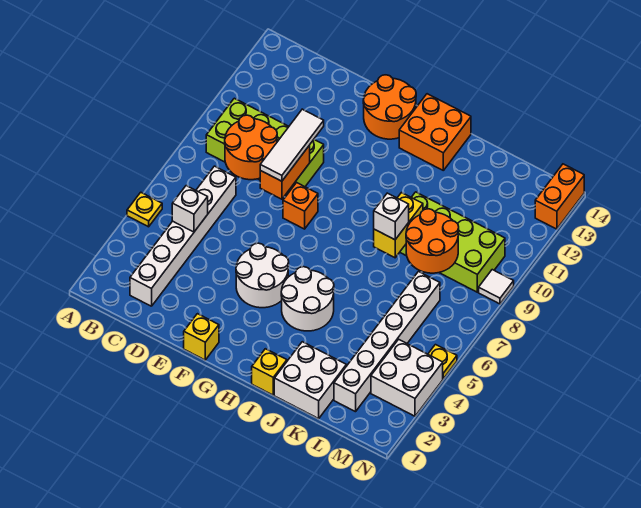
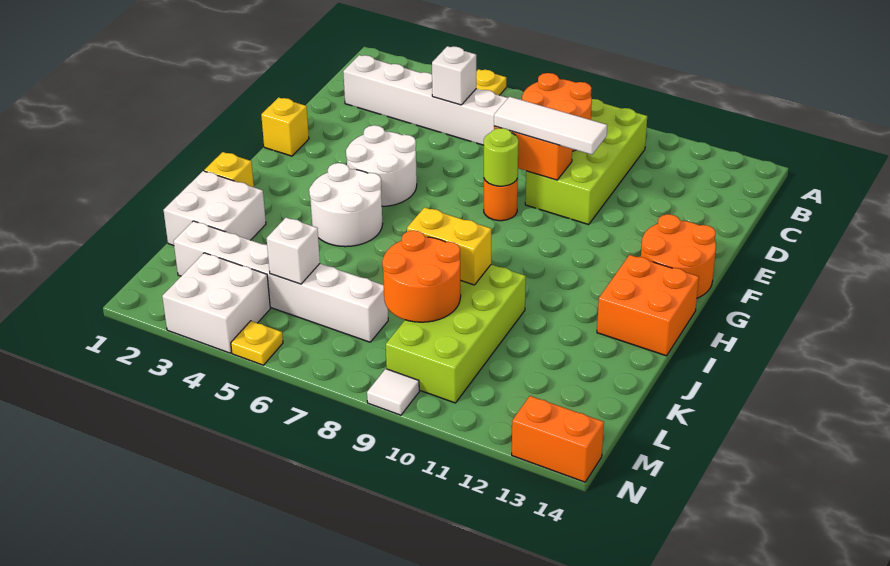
orange brick F8 level 1 -> orange round brick F8 level 1
none -> lime round brick F8 level 2
white brick J8 level 3 -> white brick L5 level 2

